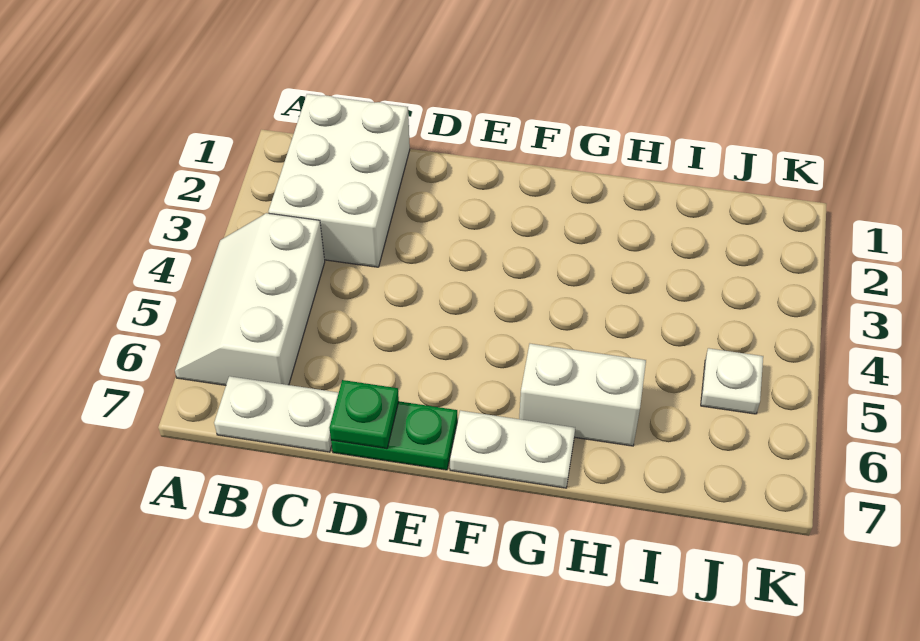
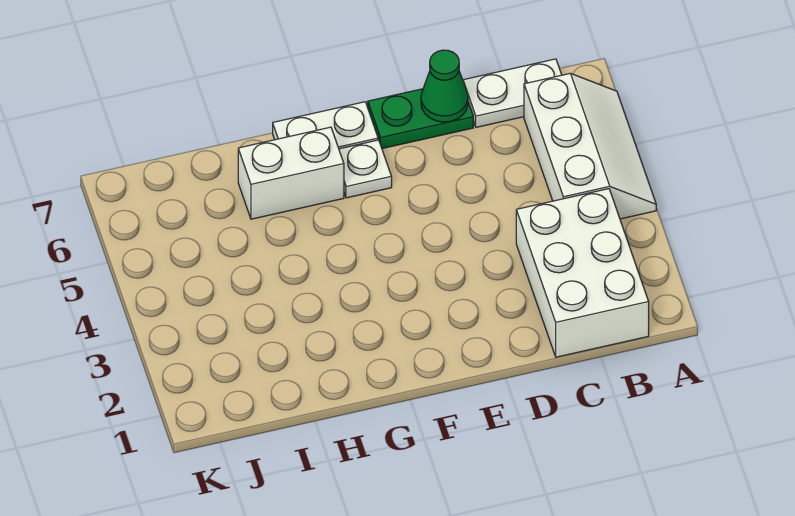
green plate D7 level 2 -> green cone D7 level 2
white plate J5 level 1 -> white plate F6 level 1

